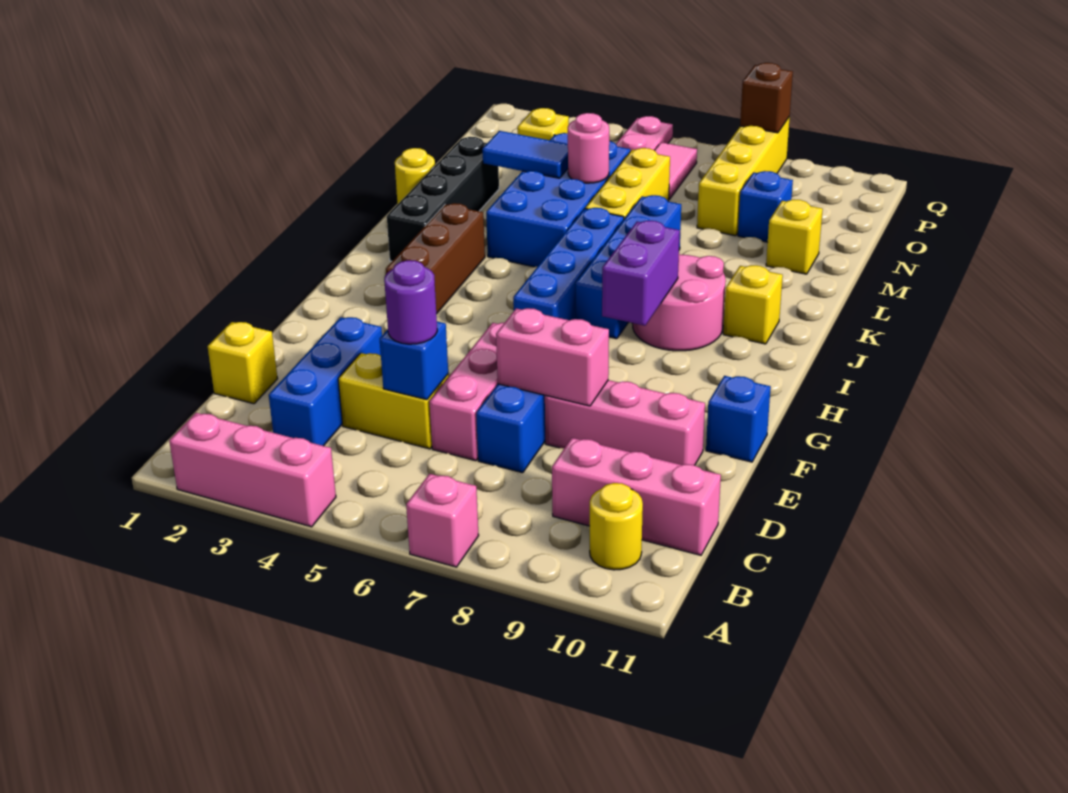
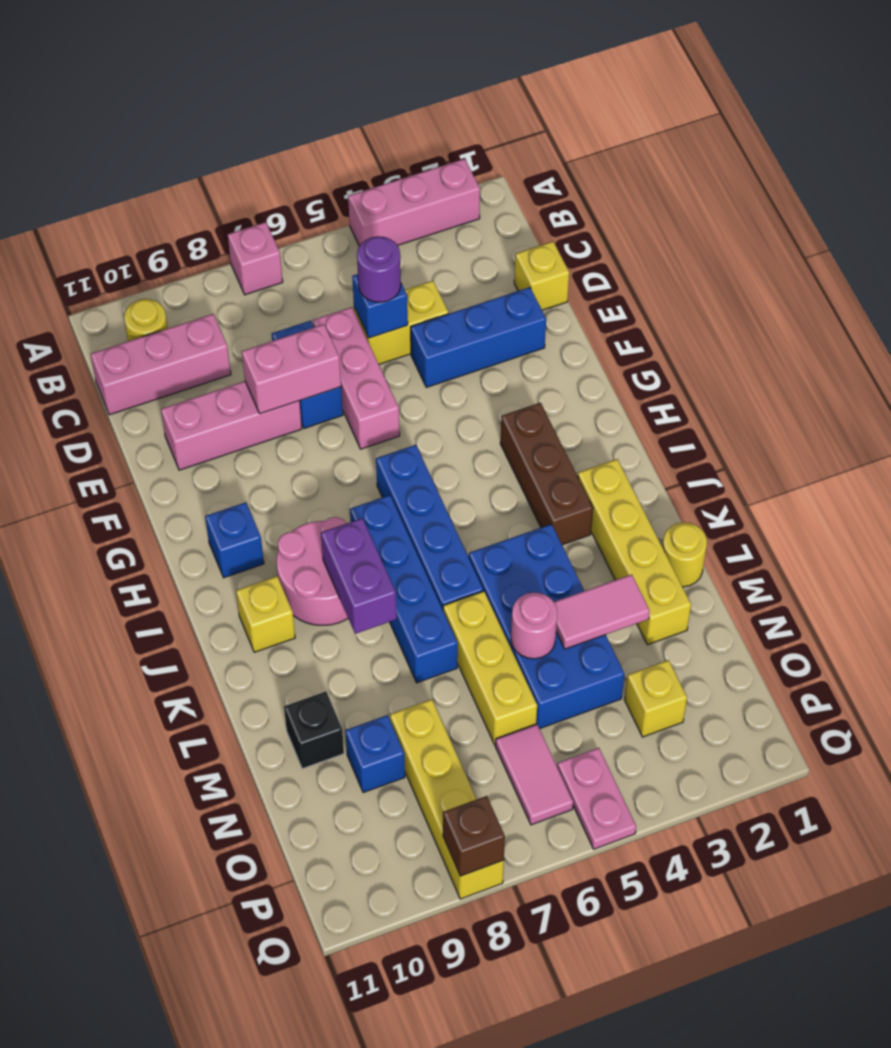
blue brick C3:E3 level 1 -> blue brick E2:E4 level 1
blue brick F11 level 1 -> blue brick H10 level 1
purple brick H8:I8 level 2 -> purple brick J8:K8 level 2
black brick J2:M2 level 1 -> yellow brick J2:M2 level 1
blue tile M3:M4 level 2 -> pink tile M3:M4 level 2
yellow brick M10 level 1 -> black brick M10 level 1

